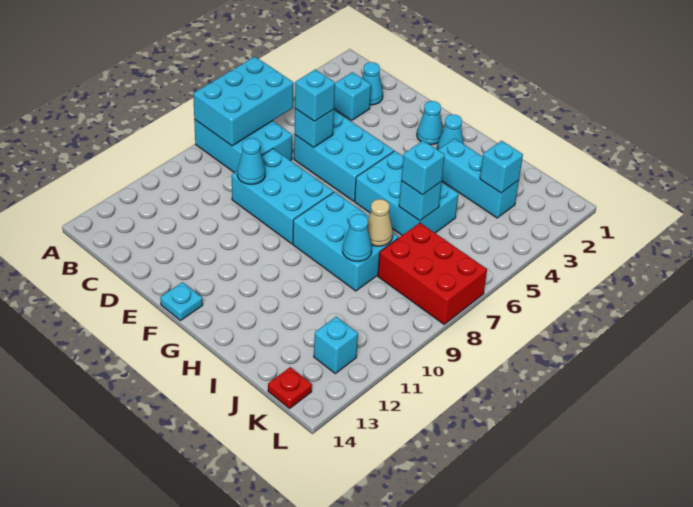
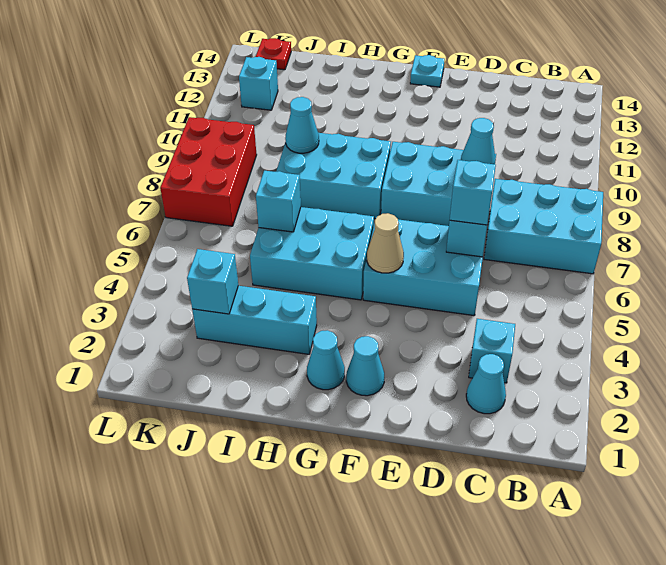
cyan brick A6:B8 level 2 -> none
cyan brick I6 level 3 -> none
tan cone I8 level 2 -> tan cone F5 level 2
red brick J7:L8 level 1 -> red brick K7:L9 level 1

